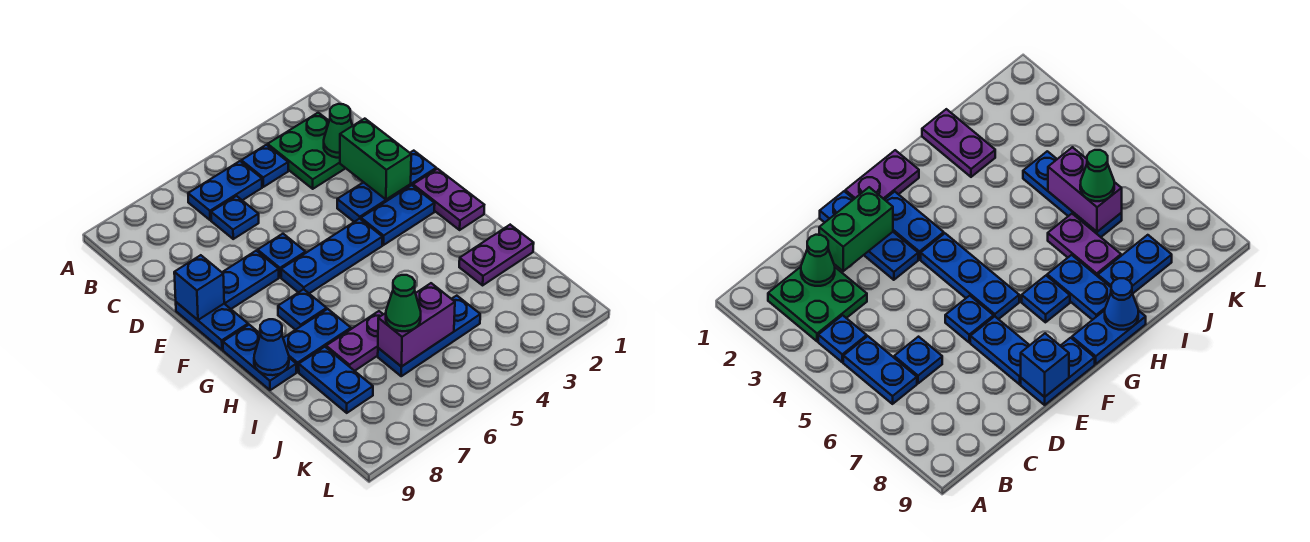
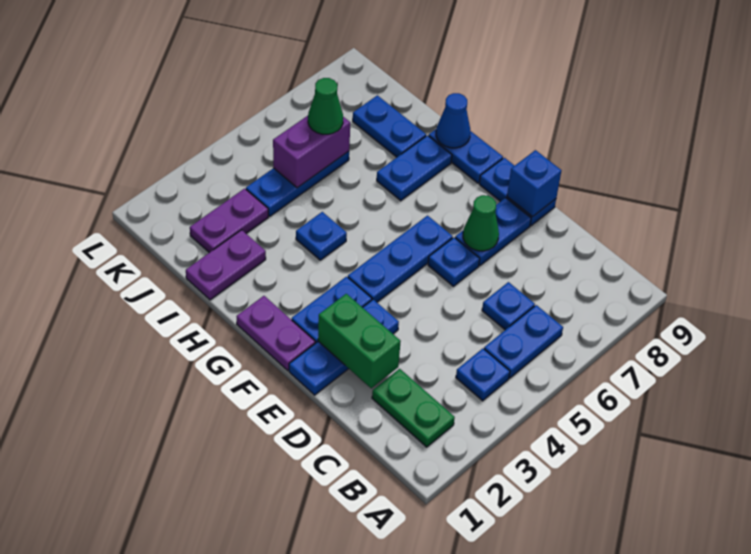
green plate B2:C3 level 1 -> green plate B2:C2 level 1
green cone C2 level 2 -> green cone E7 level 2
blue plate G7 level 1 -> blue plate H4 level 1
purple plate I6:I7 level 1 -> purple plate J2:J3 level 1

